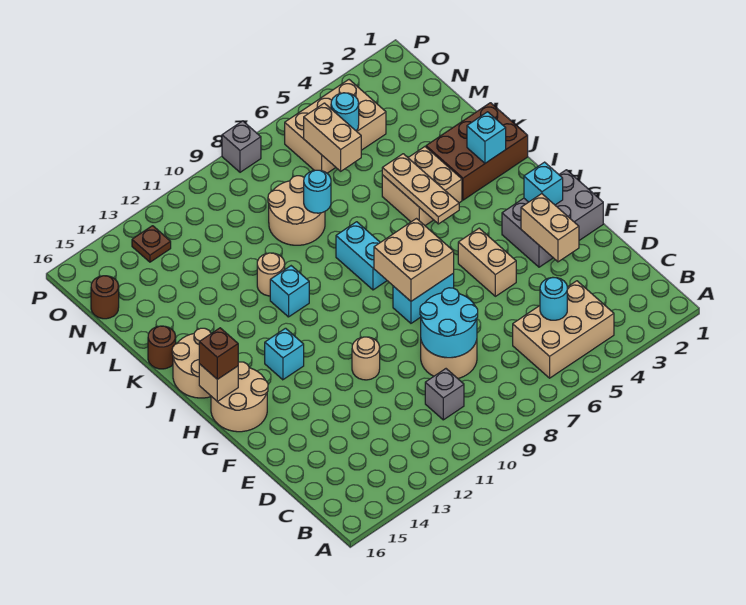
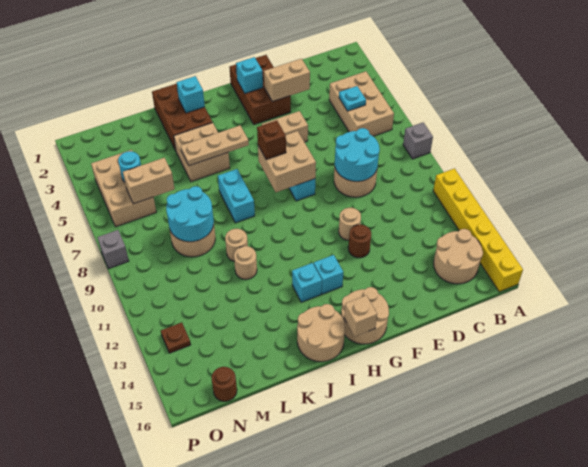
none -> yellow brick A11:A16 level 1
none -> tan round brick B14:C15 level 1
cyan round brick C5 level 2 -> cyan plate C5 level 2
grey brick C10 level 1 -> grey brick A8 level 1
grey brick F1:G3 level 1 -> brown brick F1:G3 level 1
brown brick H16 level 3 -> brown brick H7 level 3
cyan brick I8:J8 level 1 -> cyan brick J7:J8 level 1
cyan brick J11 level 1 -> cyan brick I13 level 1
none -> tan round brick K10 level 1
brown round brick K16 level 1 -> brown round brick F12 level 1
cyan round brick L8 level 2 -> cyan round brick L8:M9 level 2

